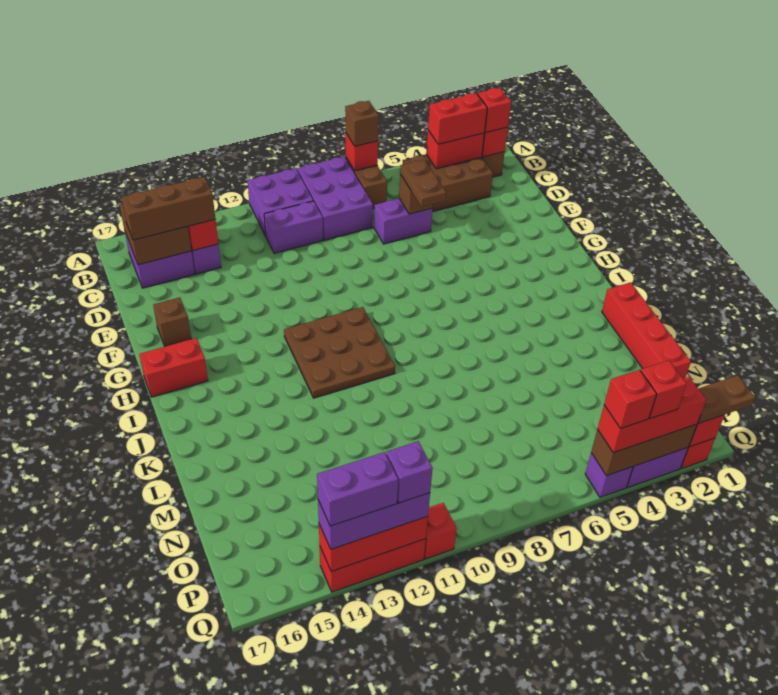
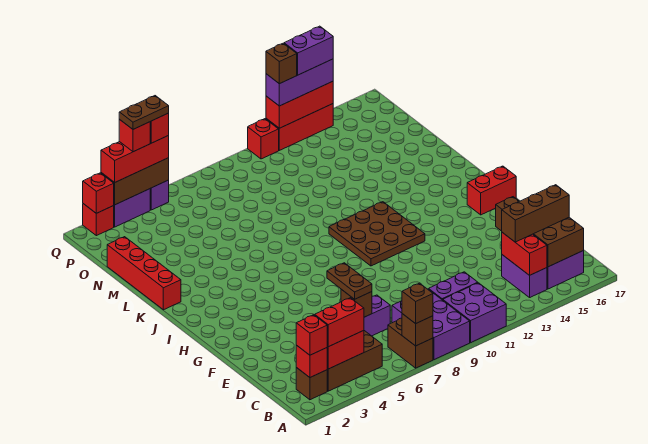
red brick A7 level 2 -> brown brick A7 level 2
brown plate Q1:Q2 level 3 -> brown plate Q4:Q5 level 5
purple brick Q12 level 4 -> brown brick Q12 level 4

